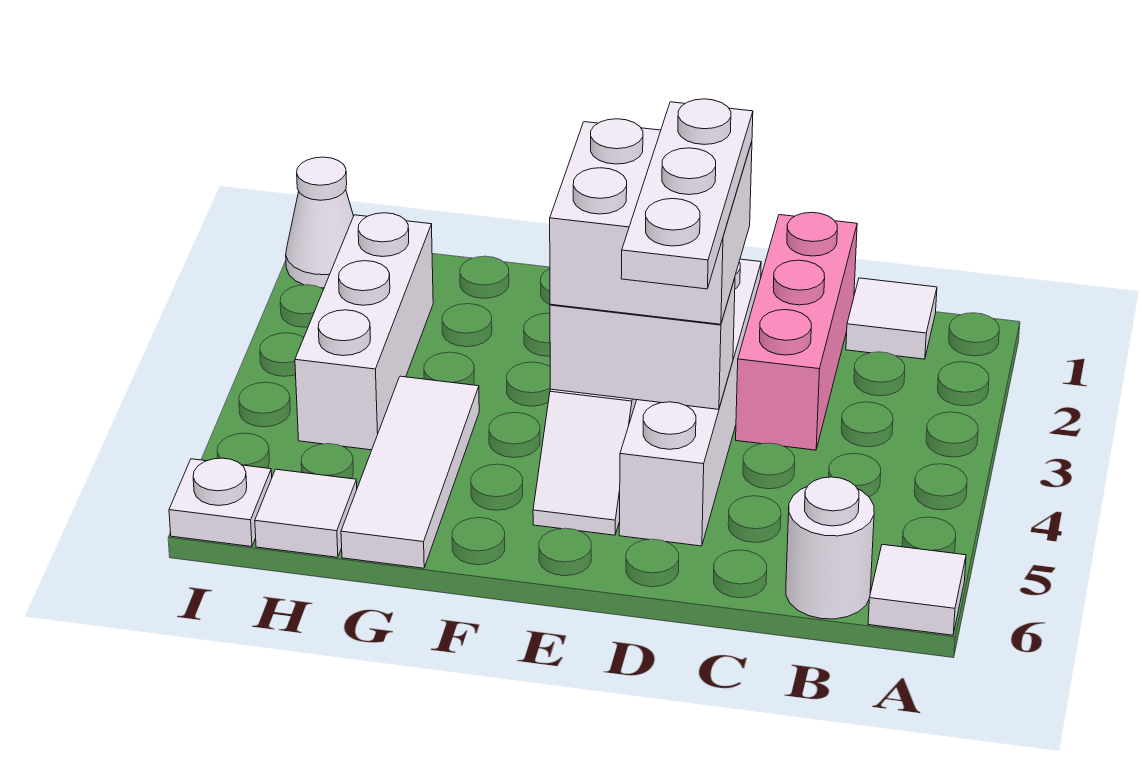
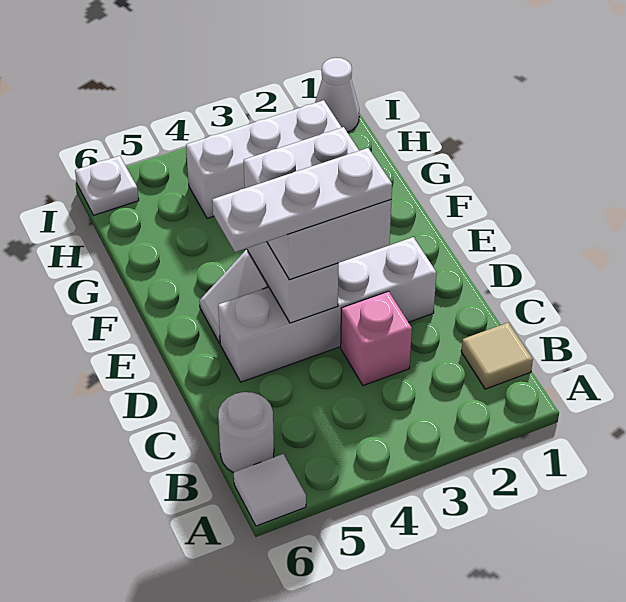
white tile B1 level 1 -> tan tile B1 level 1
pink brick C1:C3 level 1 -> pink brick C3 level 1
white tile G4:G6 level 1 -> none
white tile H6 level 1 -> none

